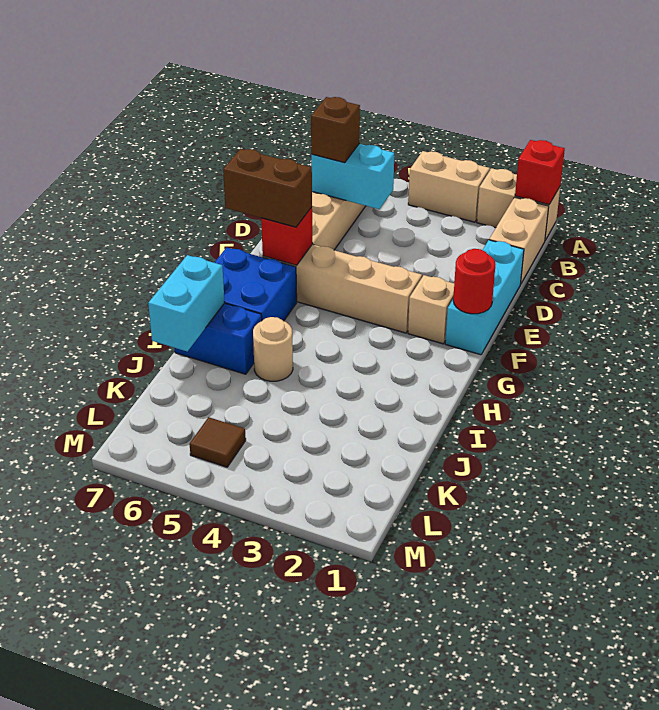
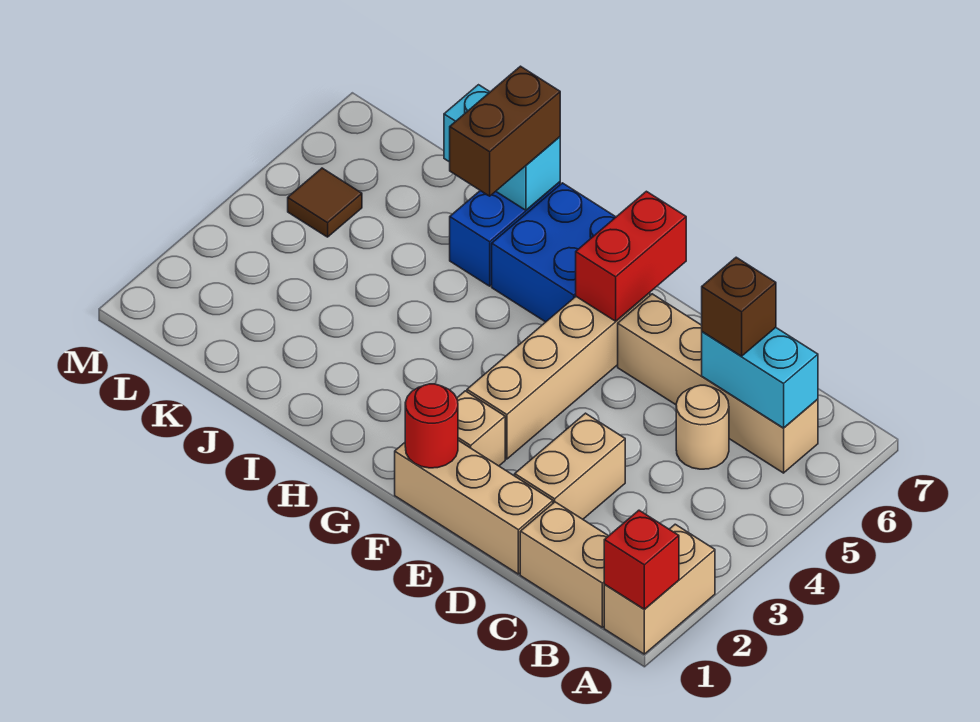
tan brick A3:A4 level 1 -> tan brick D2:D3 level 1
cyan brick C5:C6 level 2 -> cyan brick B6:C6 level 2
cyan brick D1:F1 level 1 -> tan brick D1:F1 level 1
red brick F6 level 2 -> red brick F6:F7 level 2
brown brick F6:F7 level 3 -> brown brick I6:I7 level 3
tan round brick I5 level 1 -> tan round brick C5 level 1

